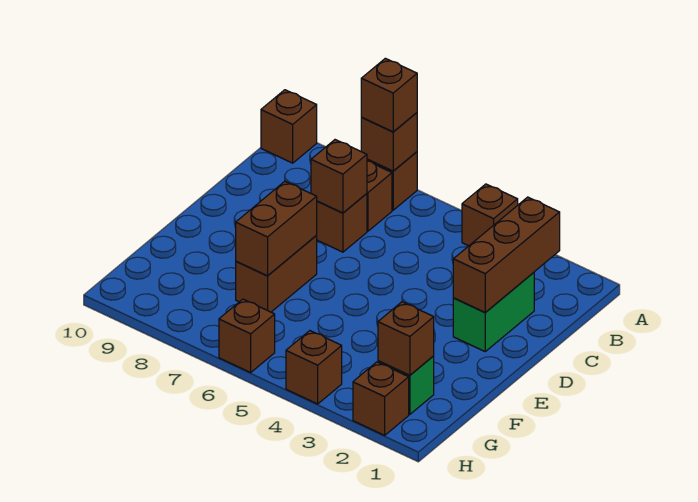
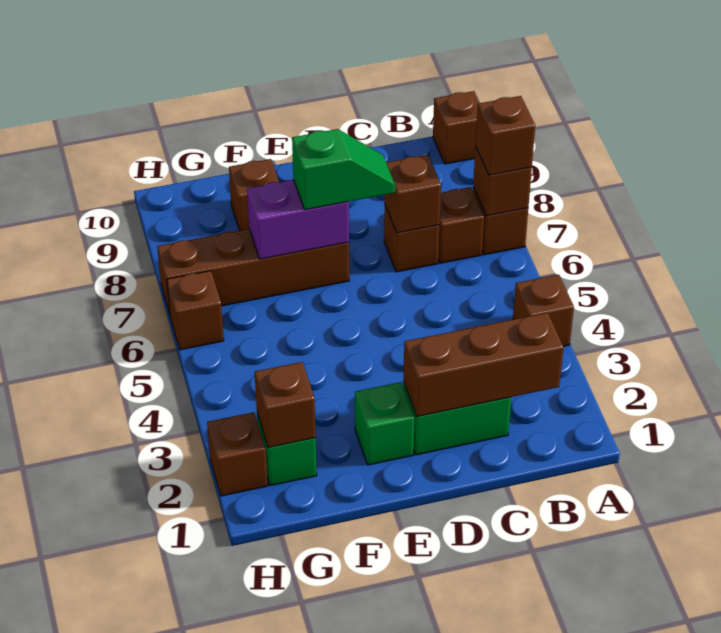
none -> green slope D7:E7 level 3 top E
none -> green brick E2 level 1
brown brick E7:F7 level 1 -> brown brick E7:H7 level 1
brown brick E7:F7 level 2 -> purple brick E7:F7 level 2
brown brick H4 level 1 -> brown brick F9 level 1

